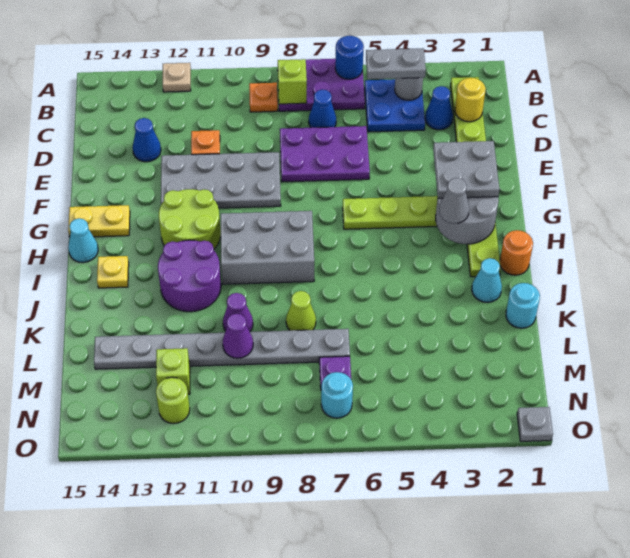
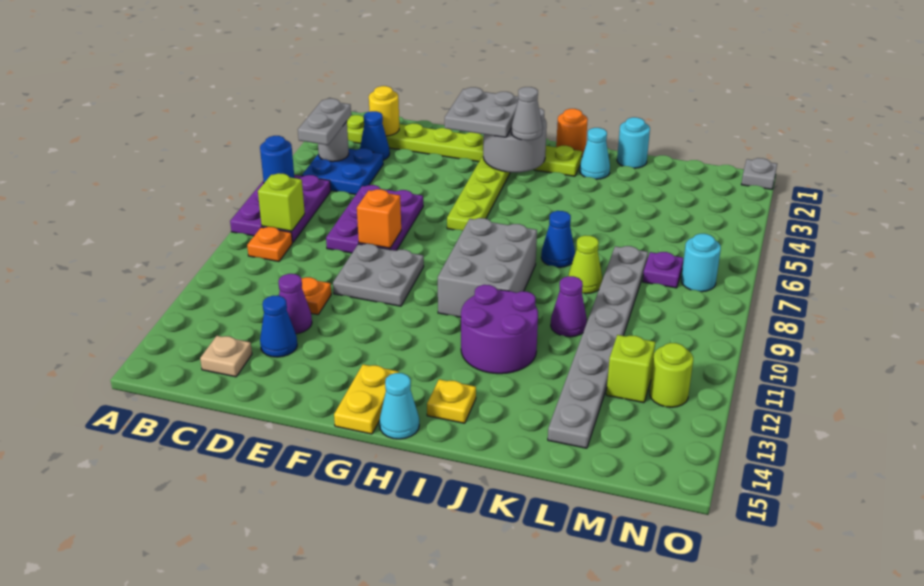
tan plate A12 level 1 -> tan plate C14 level 1
blue cone C7 level 1 -> blue cone J7 level 1
none -> orange brick E8 level 2
grey plate E9:F12 level 1 -> grey plate E9:F10 level 1
lime round brick G11:H12 level 1 -> none
purple cone L10 level 2 -> purple cone D12 level 1

